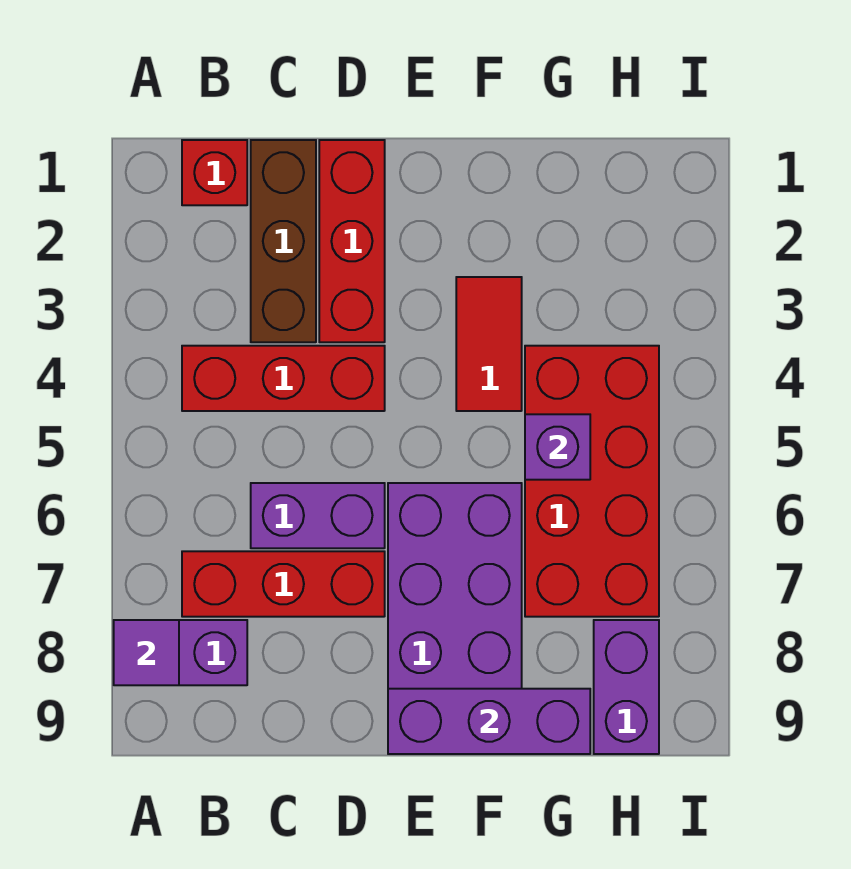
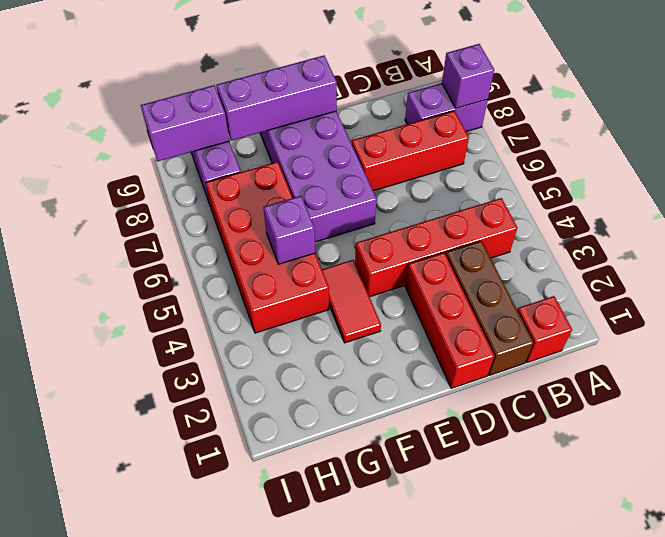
purple tile A8 level 2 -> purple brick A8 level 2
red brick B4:D4 level 1 -> red brick B4:E4 level 1
purple brick C6:D6 level 1 -> purple brick H9:I9 level 2

